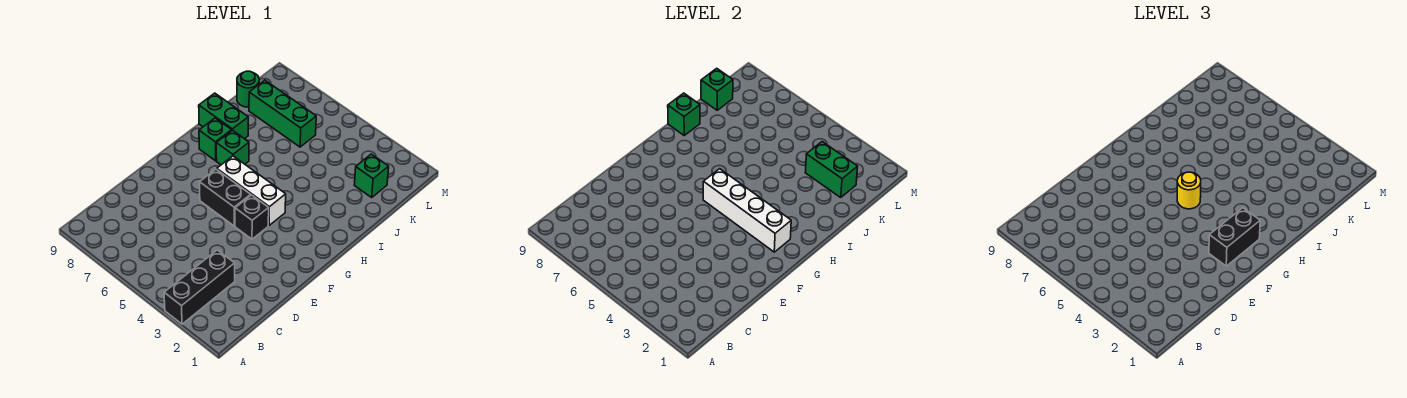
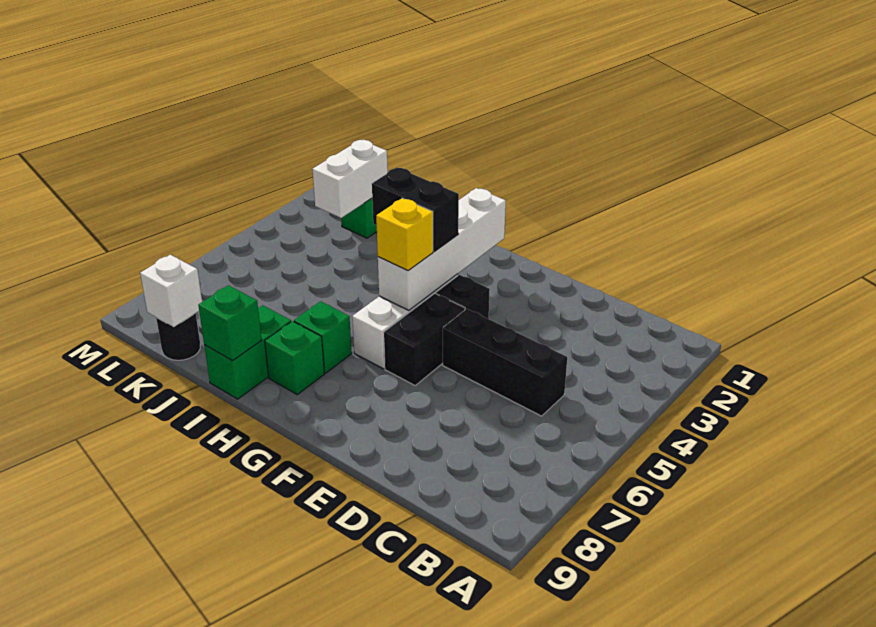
black brick A3:C3 level 1 -> black brick C5:E5 level 1
black brick F2:G2 level 3 -> black brick G4:H4 level 3
yellow round brick G5 level 3 -> yellow brick G5 level 3
green brick K2:K3 level 2 -> white brick K2:K3 level 2
green brick K6:K8 level 1 -> none
green round brick K9 level 1 -> black round brick K9 level 1
green brick K9 level 2 -> white brick K9 level 2

